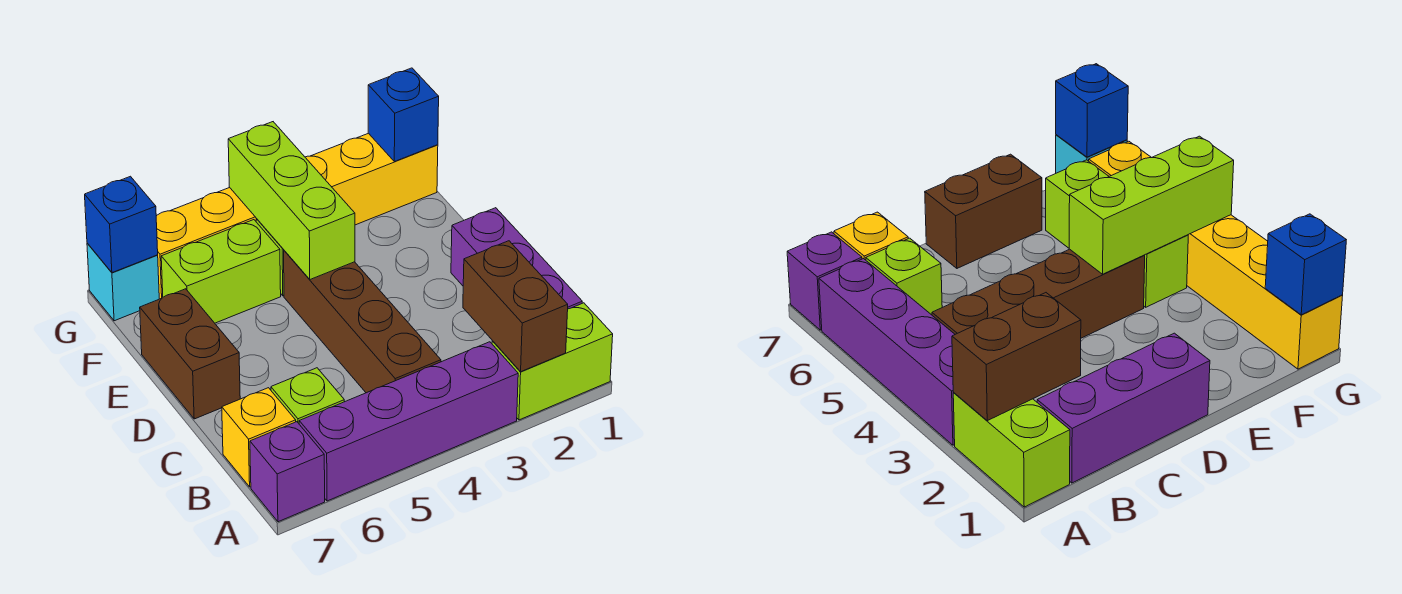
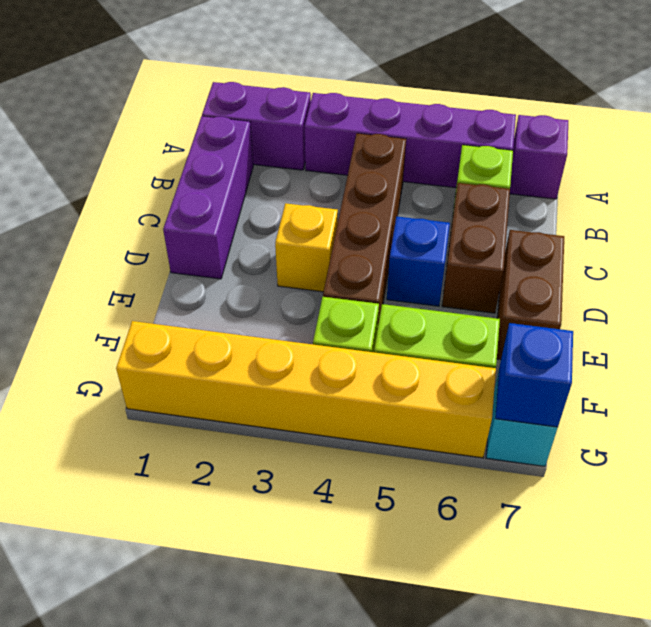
lime brick A1:A2 level 1 -> purple brick A1:A2 level 1
brown brick A2:B2 level 2 -> brown brick C6:D6 level 1
yellow brick B7 level 1 -> yellow brick D3 level 1
lime brick E4:G4 level 2 -> none
blue brick G1 level 2 -> blue brick D5 level 1

